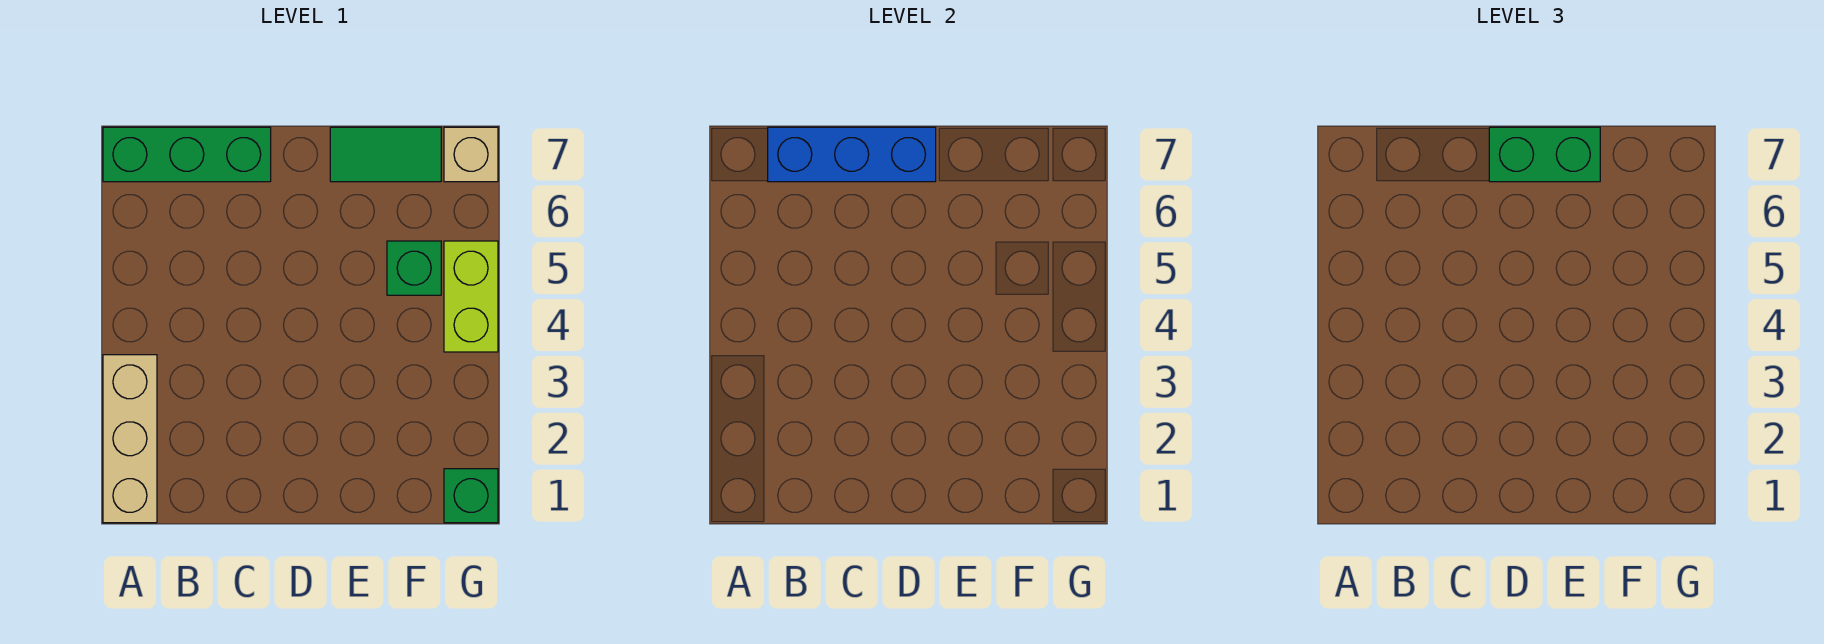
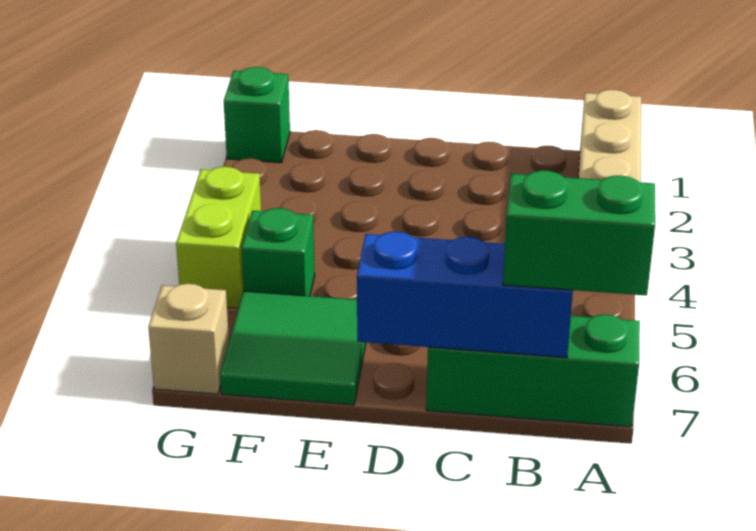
green brick D7:E7 level 3 -> green brick A7:B7 level 3
green tile E7:F7 level 1 -> green tile E6:F7 level 1

